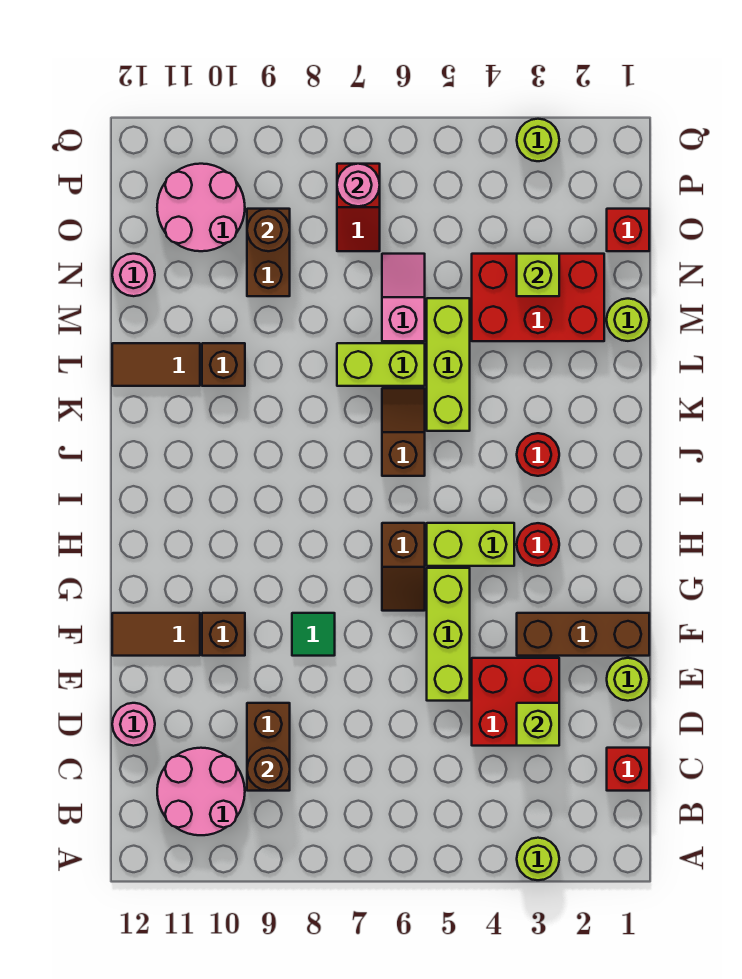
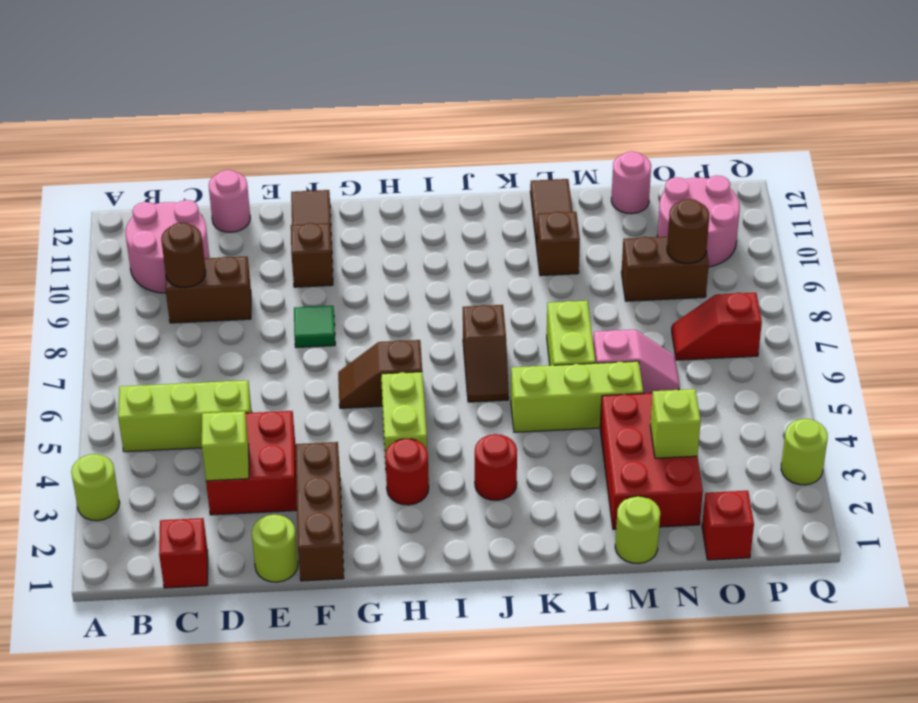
lime brick E5:G5 level 1 -> lime brick B5:D5 level 1
brown slope J6:K6 level 1 top J -> brown slope J6:J7 level 1 top 7
pink round brick P7 level 2 -> none

